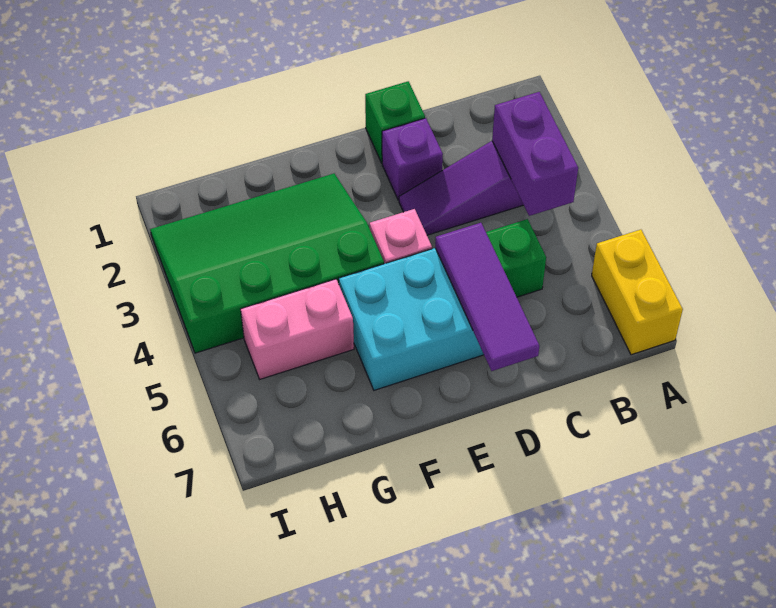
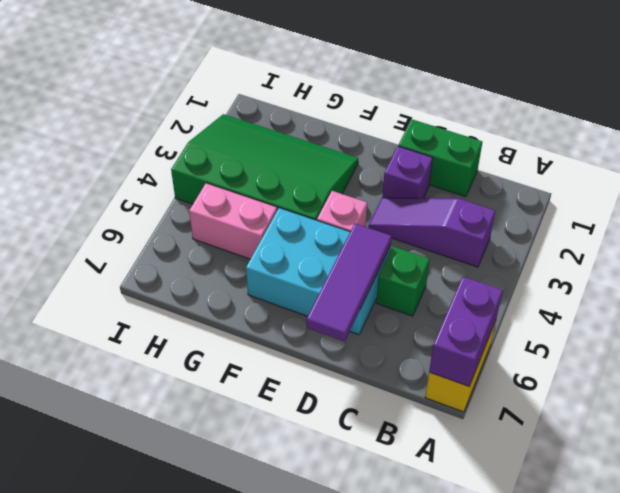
purple brick B3:B4 level 2 -> purple brick A6:A7 level 2
green brick D1 level 1 -> green brick C1:D1 level 1

